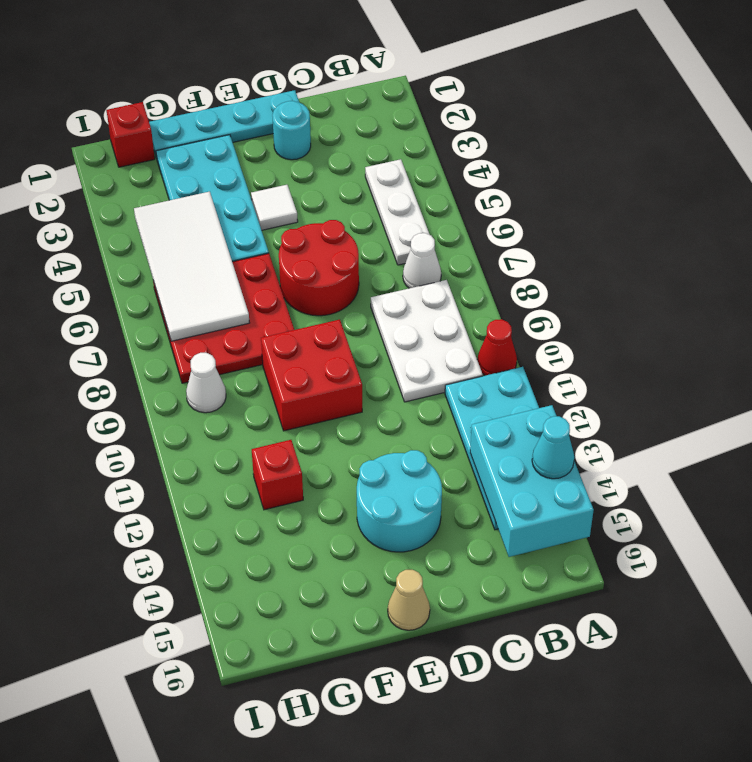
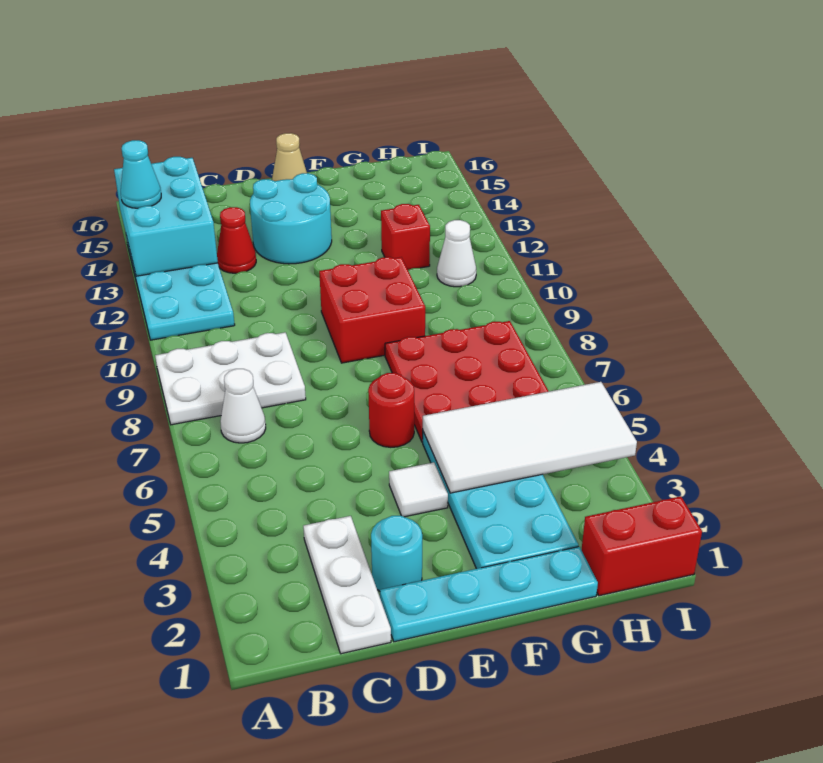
red cone A10 level 1 -> red cone C13 level 1
white plate B4:B6 level 1 -> white plate C1:C3 level 1
white plate B8:C10 level 1 -> white plate A8:C9 level 1
red round brick D6:E7 level 1 -> red round brick E6 level 1
white tile G4:H7 level 2 -> white tile F4:I5 level 2
red brick H1 level 1 -> red brick H1:I1 level 1
white cone H9 level 1 -> white cone H11 level 1

